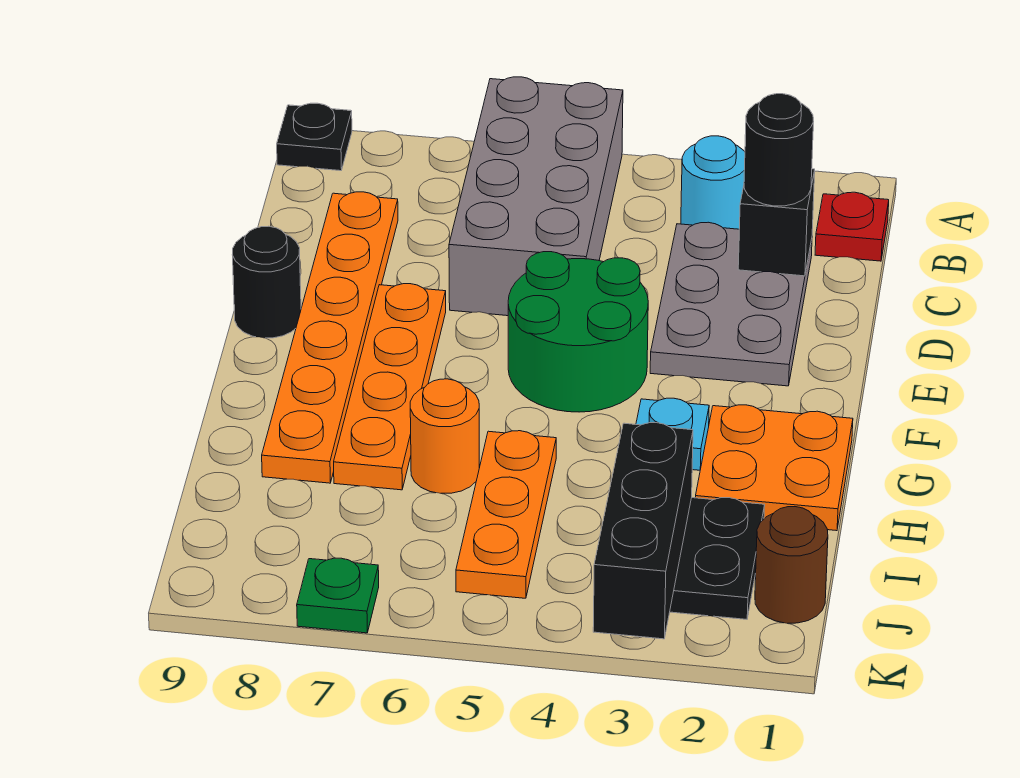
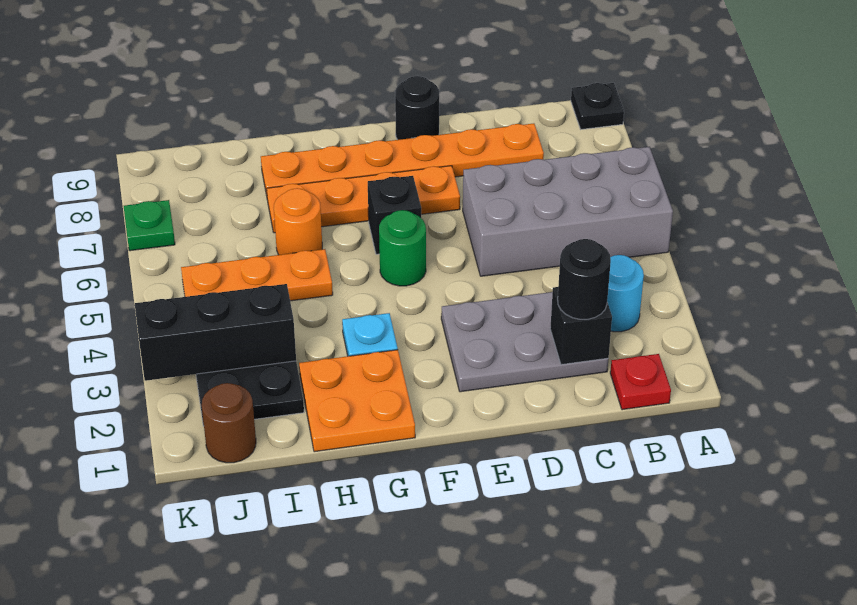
green round brick E4:F5 level 1 -> green round brick F5 level 1
none -> black brick F6 level 1

